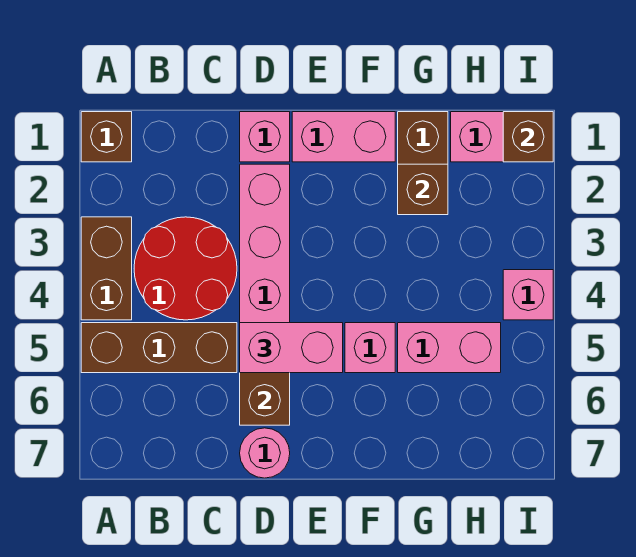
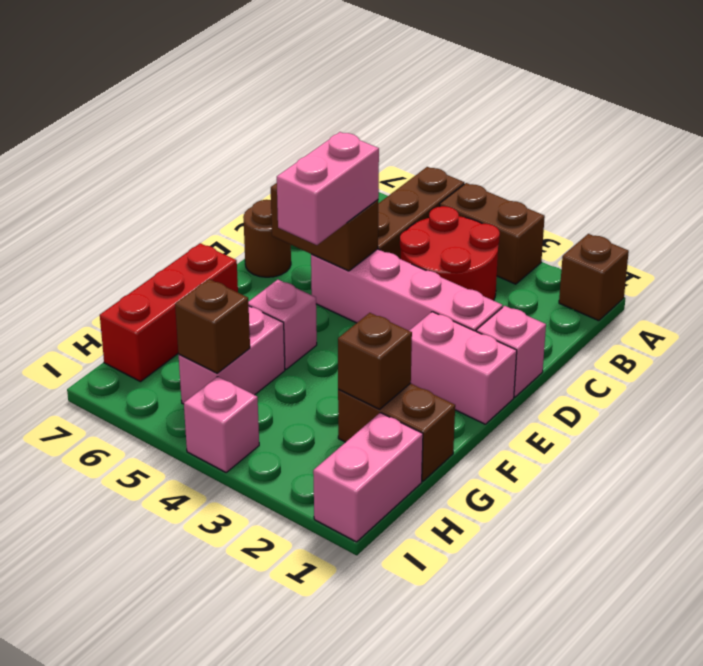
pink round brick D7 level 1 -> brown round brick D7 level 1
pink brick E1:F1 level 1 -> pink brick E1:E2 level 1
none -> red brick F7:H7 level 1
brown brick I1 level 2 -> brown brick H5 level 2

